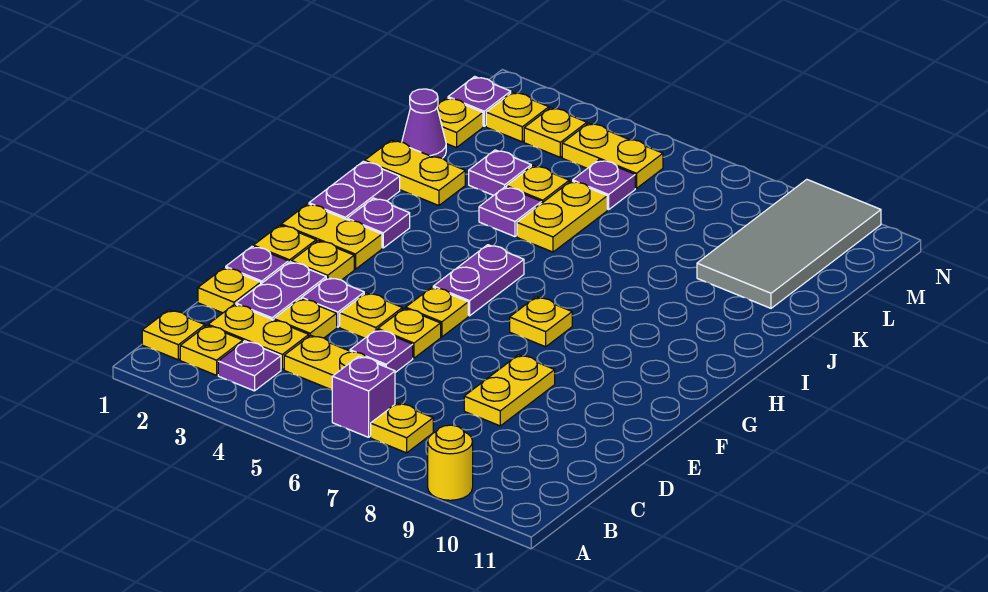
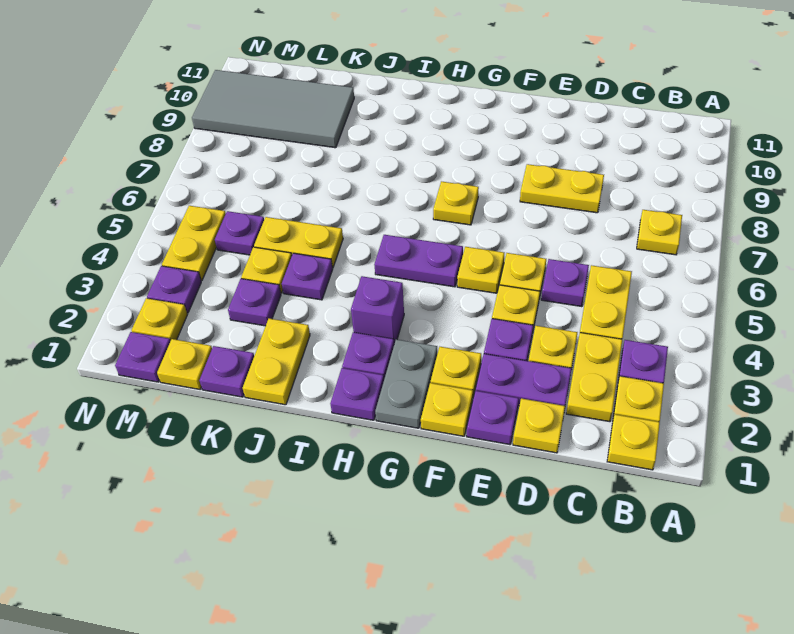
yellow round brick A9 level 1 -> none
purple brick B6 level 1 -> purple brick H3 level 1
yellow plate G1:G2 level 1 -> grey plate G1:G2 level 1
purple plate H1:I1 level 1 -> purple plate H1 level 1
purple cone K1 level 1 -> purple plate K1 level 1
yellow plate M3 level 1 -> purple plate M3 level 1

